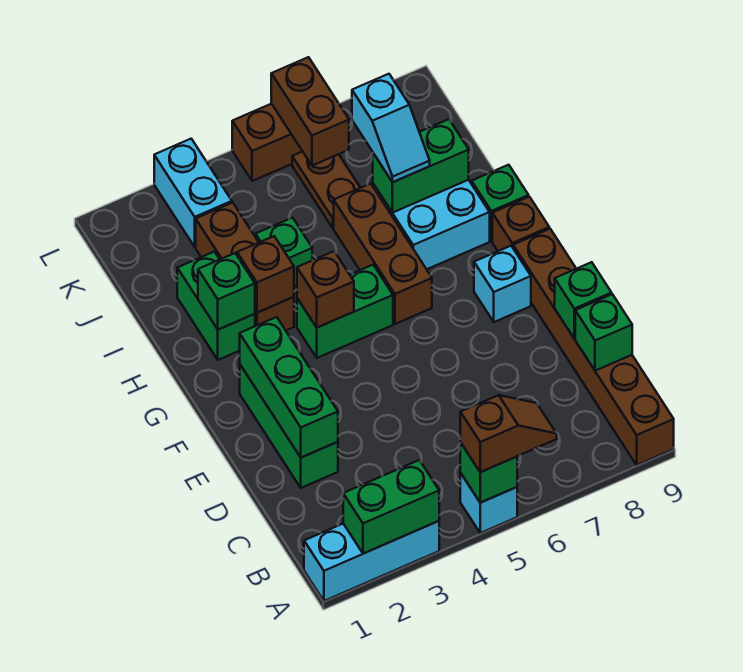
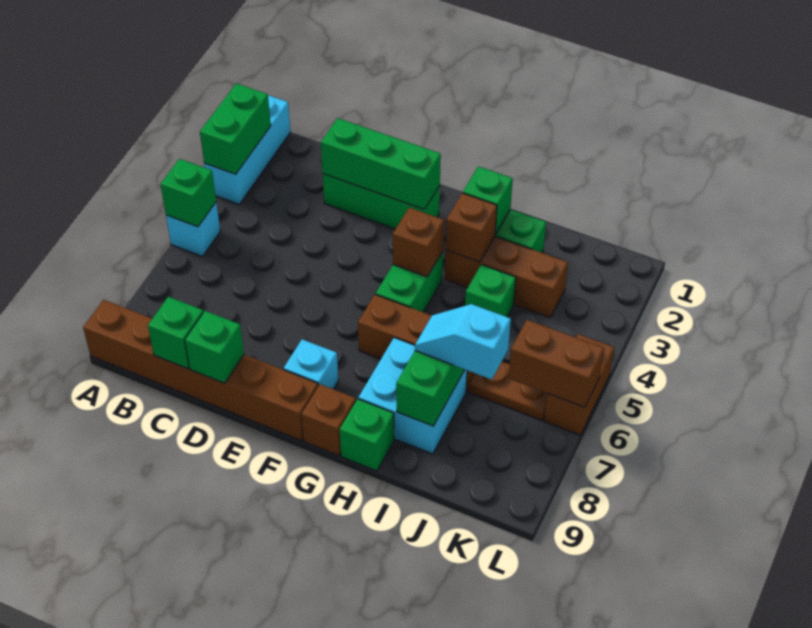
brown slope A5:A6 level 3 top 5 -> none
cyan brick K3:L3 level 1 -> none

